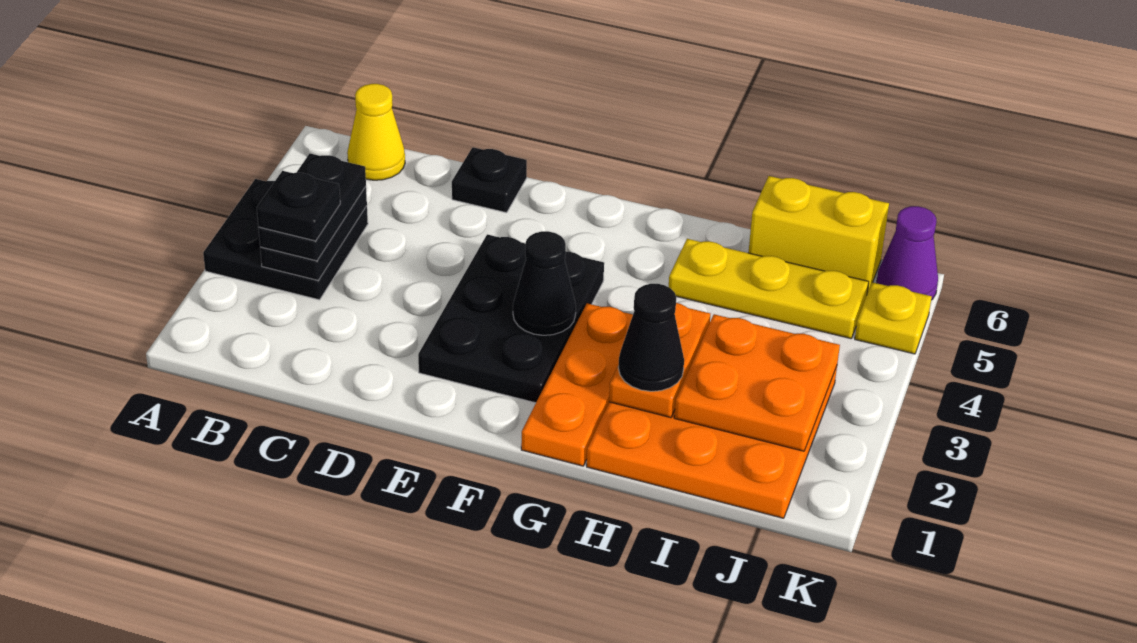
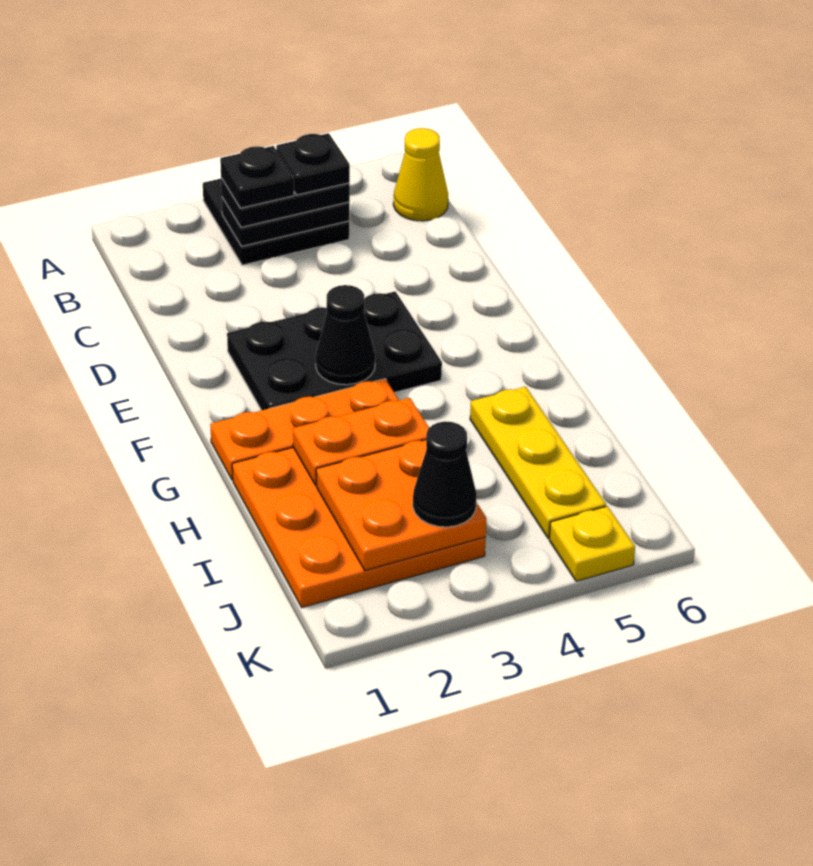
black plate D6 level 1 -> black plate B4 level 4
black cone H2 level 3 -> black cone J3 level 3
yellow brick I6:J6 level 1 -> none
purple cone K6 level 1 -> none

